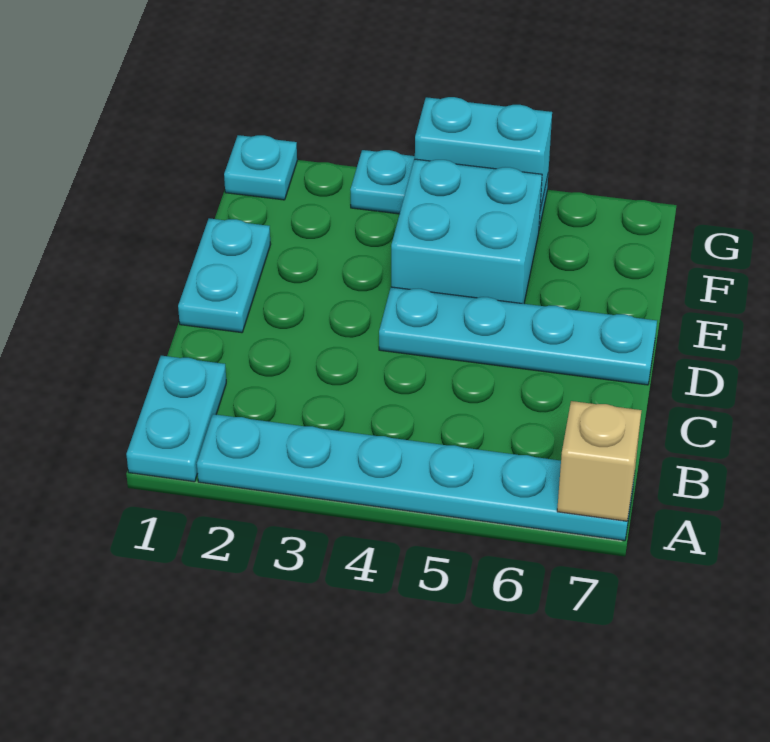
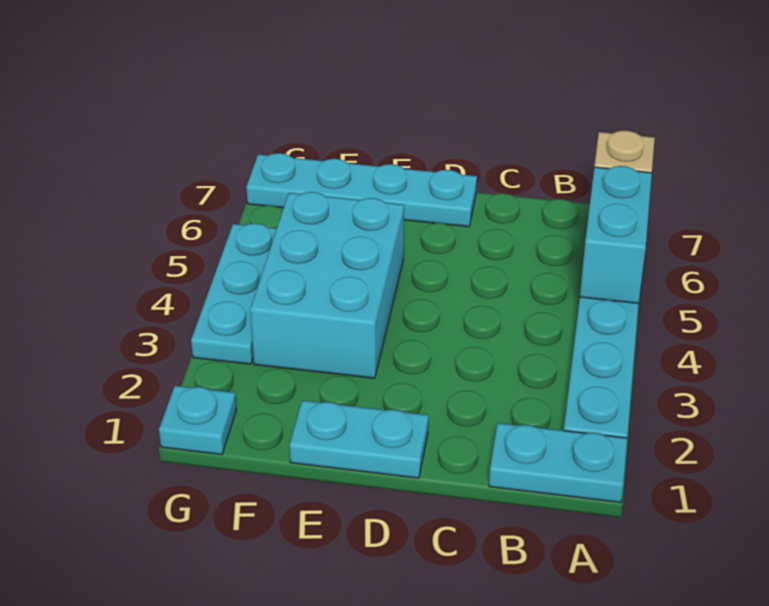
cyan plate D4:D7 level 1 -> cyan plate D7:G7 level 1
cyan brick E4:F5 level 1 -> cyan brick E3:F5 level 1
cyan brick G4:G5 level 2 -> cyan brick A5:A6 level 2

